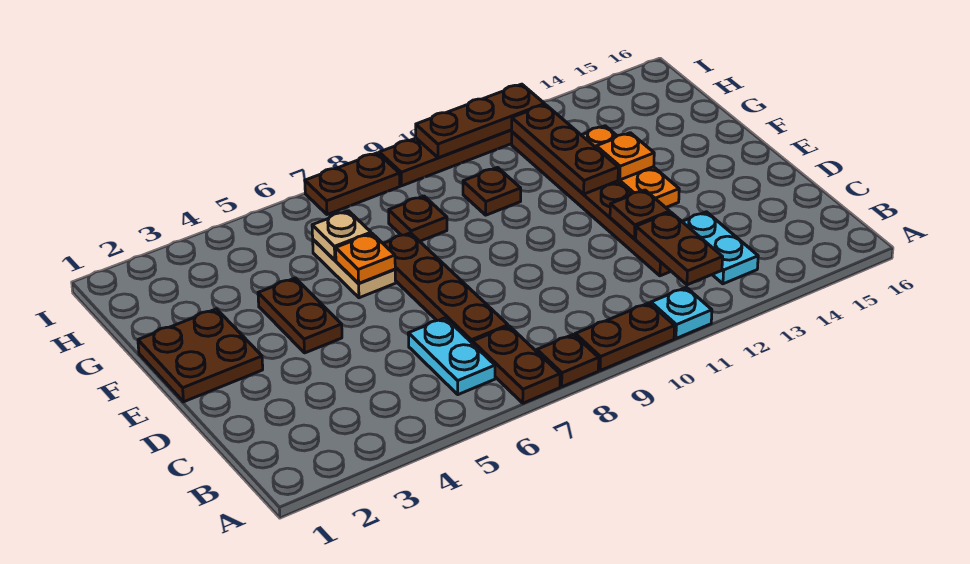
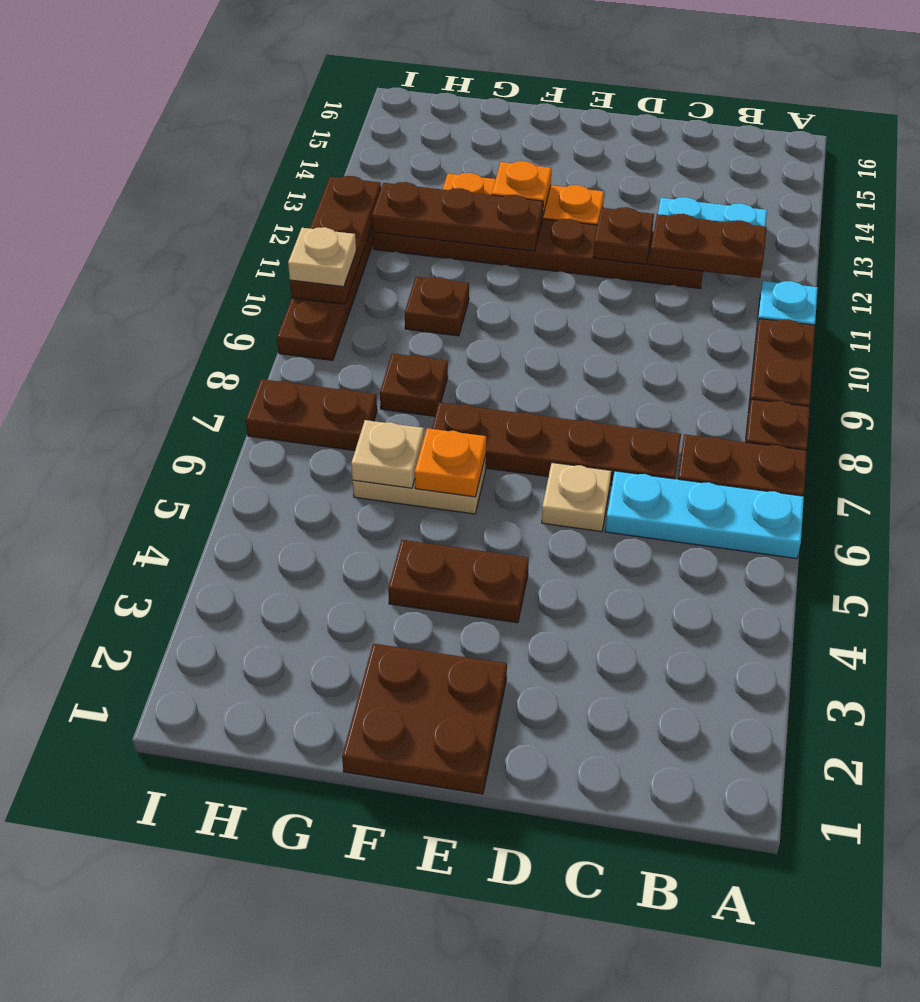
cyan plate B6:C6 level 1 -> cyan plate A6:C6 level 1
none -> tan plate D6 level 1
brown plate I7:I8 level 1 -> brown plate H7:I7 level 1
none -> tan plate I10 level 3

